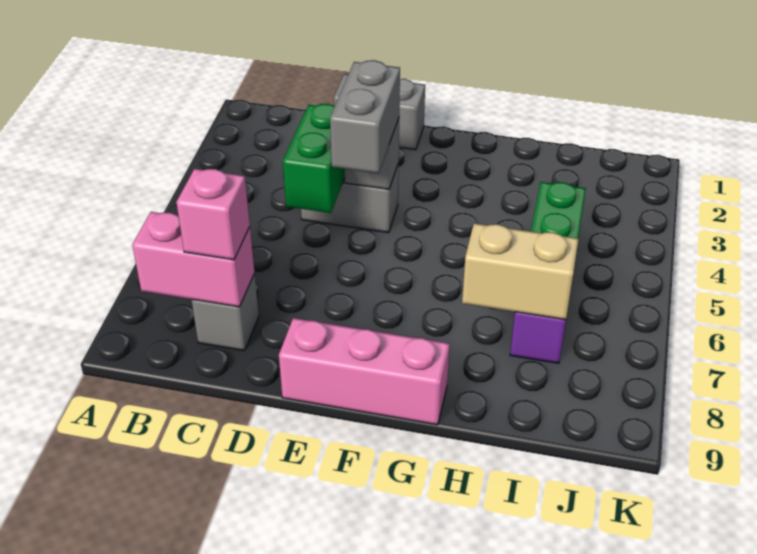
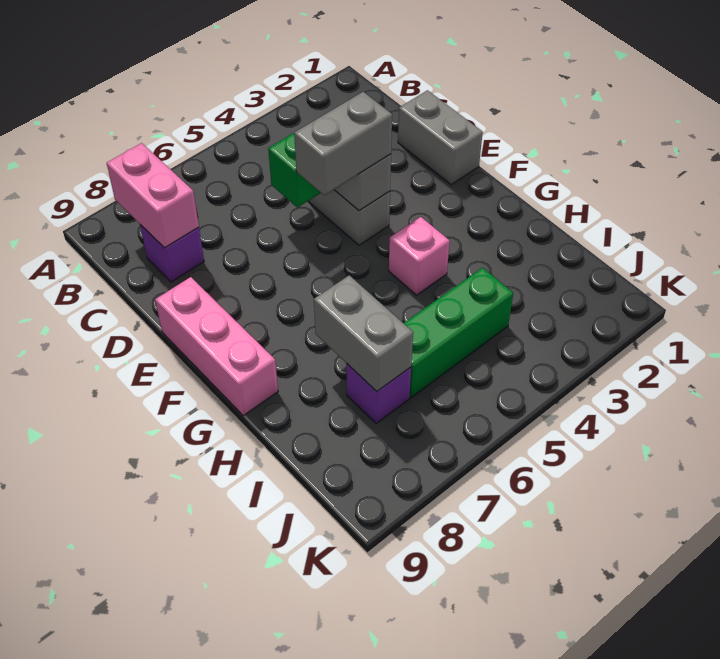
grey brick C8 level 1 -> purple brick C8 level 1
pink brick C8 level 3 -> pink brick G4 level 1
tan brick H7:I7 level 2 -> grey brick H7:I7 level 2

